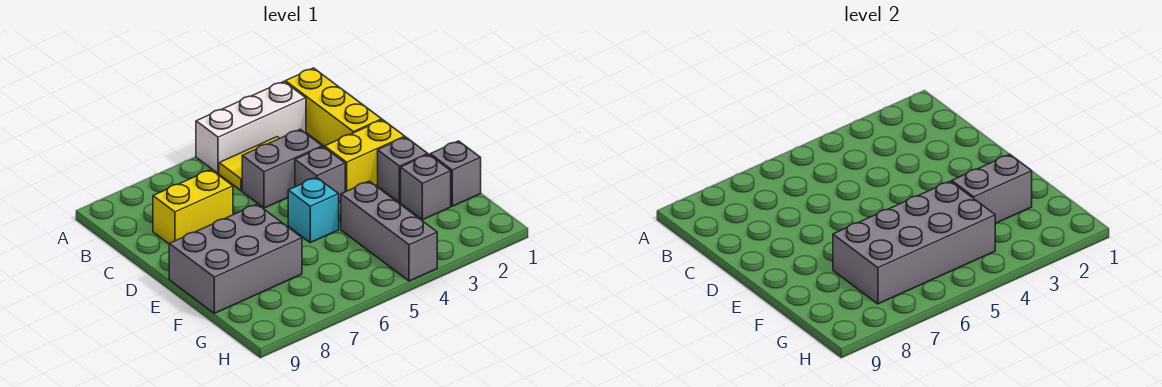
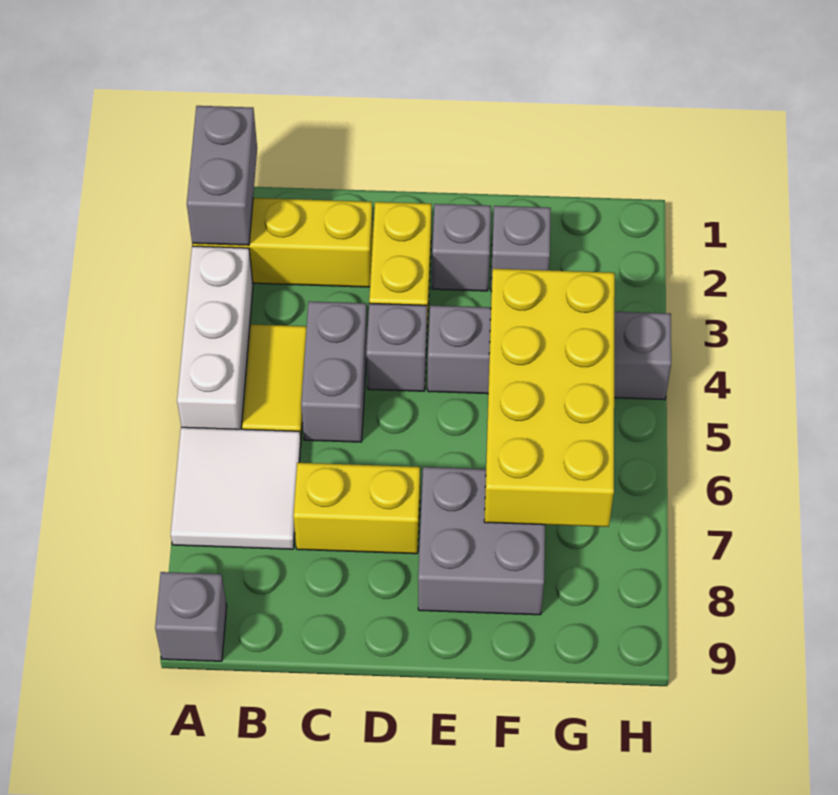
none -> white tile A6:B7 level 1
yellow brick C7:C8 level 1 -> yellow brick C7:D7 level 1
cyan brick E5 level 1 -> none
grey brick E7:F9 level 1 -> grey brick E7:F8 level 1
grey brick F1 level 1 -> grey brick A9 level 1
grey brick F2:F3 level 2 -> grey brick A1:A2 level 2
grey brick F4:H4 level 1 -> grey brick E4:H4 level 1
grey brick F4:G7 level 2 -> yellow brick F4:G7 level 2

